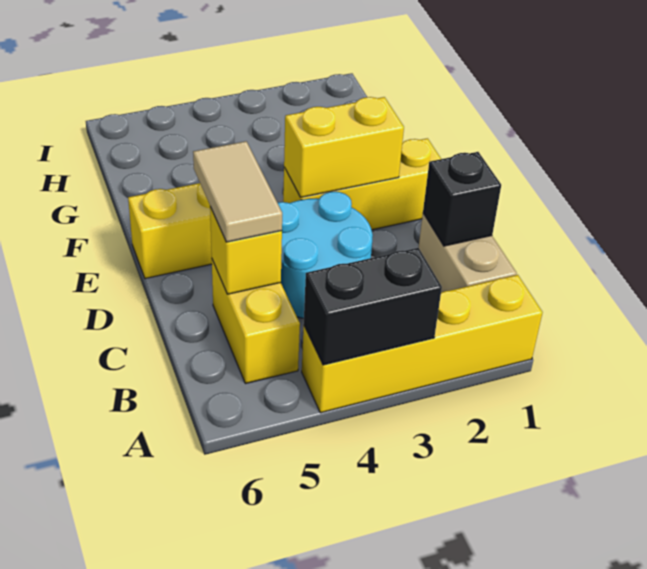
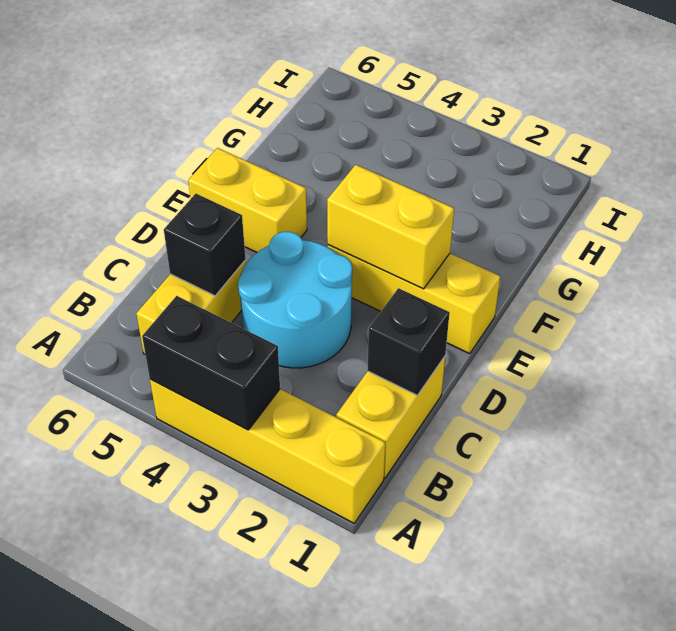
tan brick B1:C1 level 1 -> yellow brick B1:C1 level 1
yellow brick C5 level 2 -> black brick C5 level 2
tan tile C5:D5 level 3 -> none

